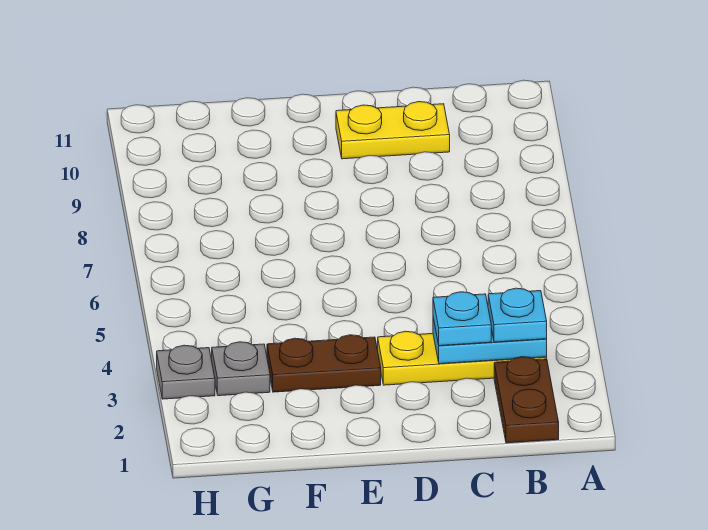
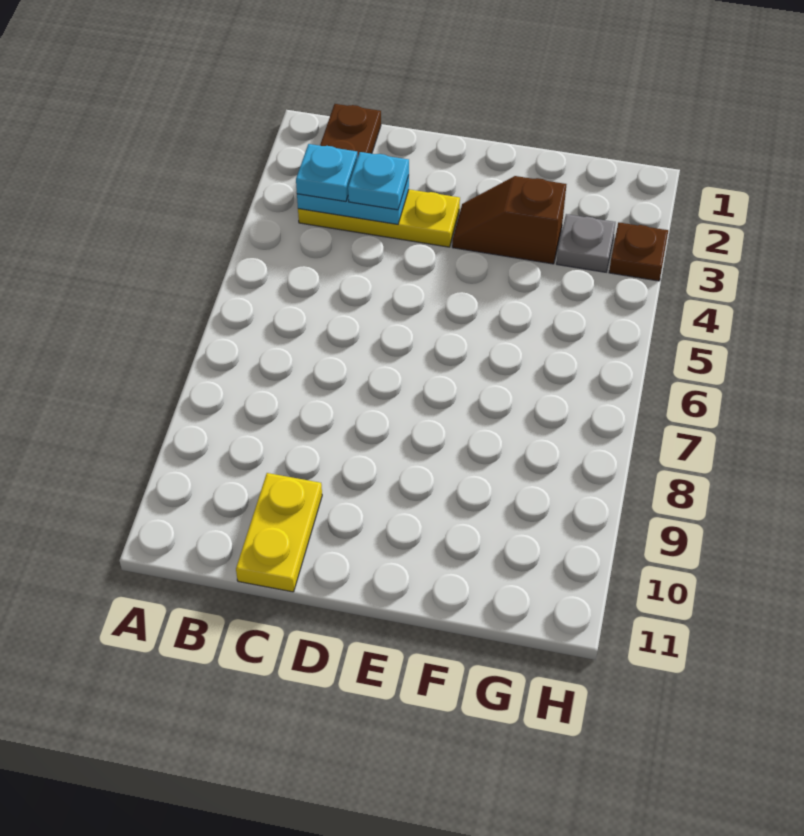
yellow plate C10:D10 level 1 -> yellow plate C10:C11 level 1
brown plate E3:F3 level 1 -> brown slope E3:F3 level 1 top F
grey plate H3 level 1 -> brown plate H3 level 1

